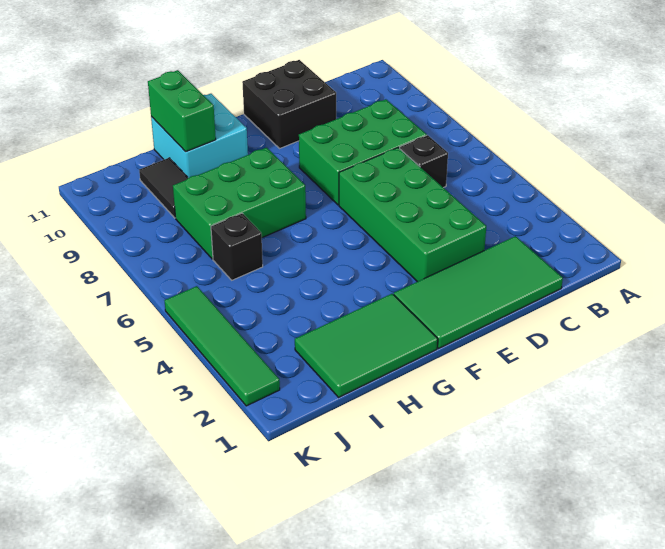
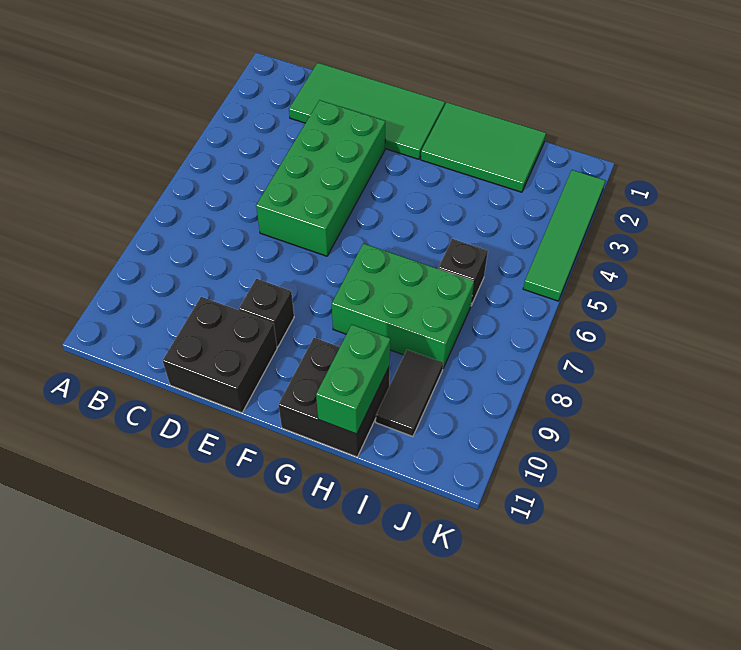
black brick C6 level 1 -> black brick E9 level 1
green brick C7:E8 level 1 -> none
cyan brick G10:H11 level 1 -> black brick G10:H11 level 1

